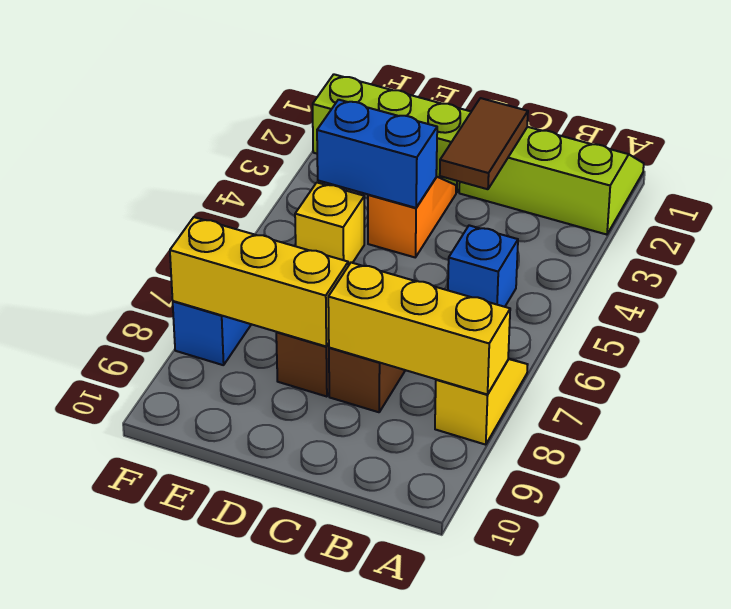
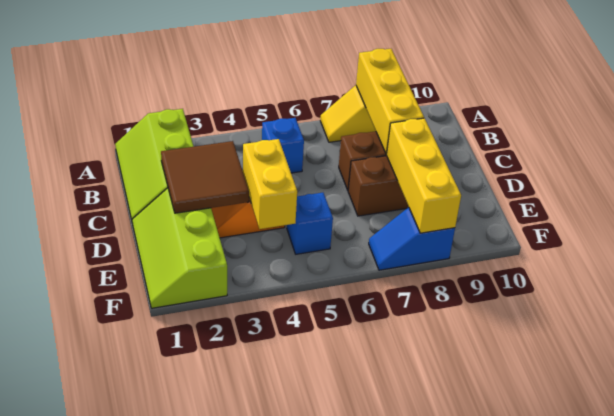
brown tile C2:C3 level 2 -> brown tile C2:D3 level 2
blue brick D4:E4 level 2 -> yellow brick D4:E4 level 2
yellow brick E5 level 1 -> blue brick E5 level 1

